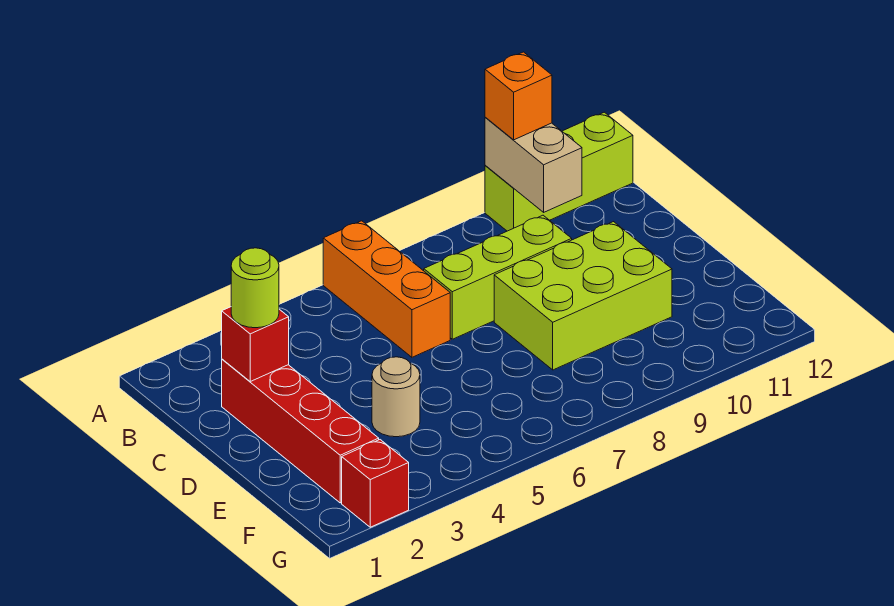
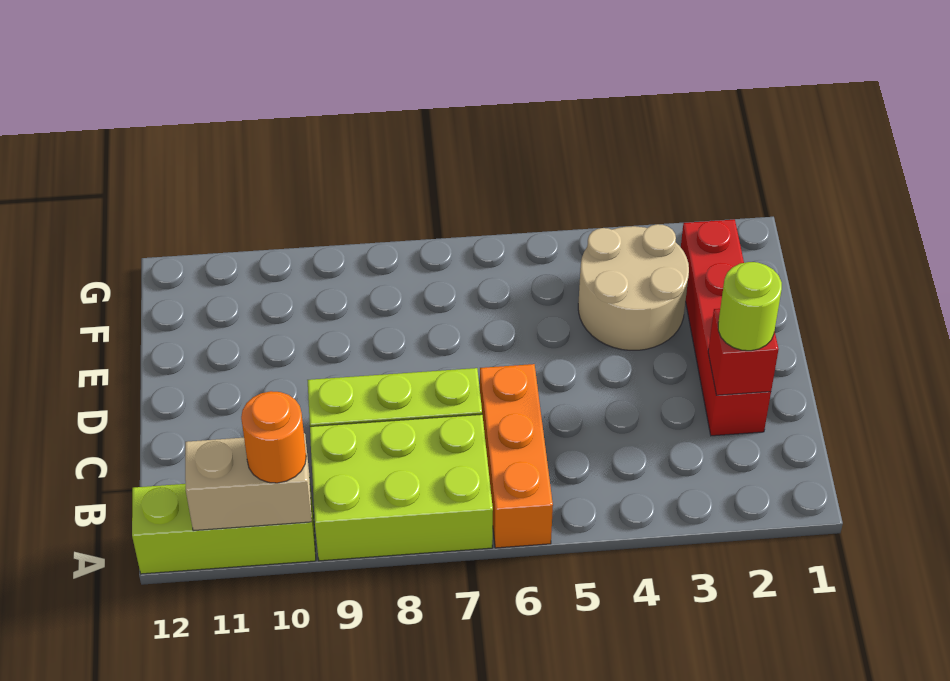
tan brick A10:B10 level 2 -> tan brick A10:A11 level 2
orange brick A10 level 3 -> orange round brick A10 level 3
lime brick D8:E10 level 1 -> lime brick A7:B9 level 1
tan round brick E4 level 1 -> tan round brick E3:F4 level 1
red brick G2 level 1 -> none

